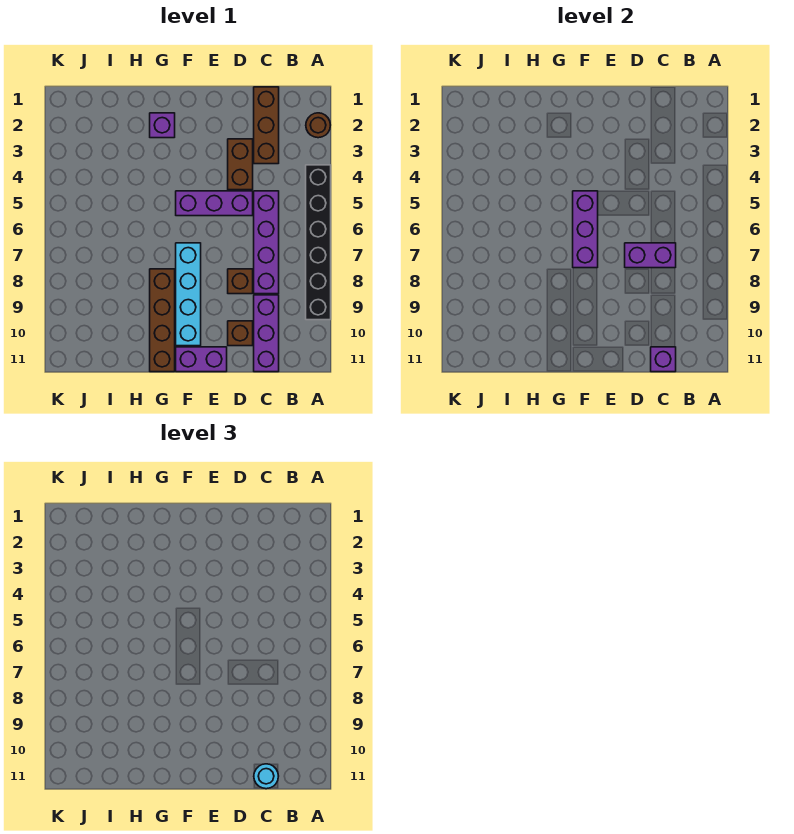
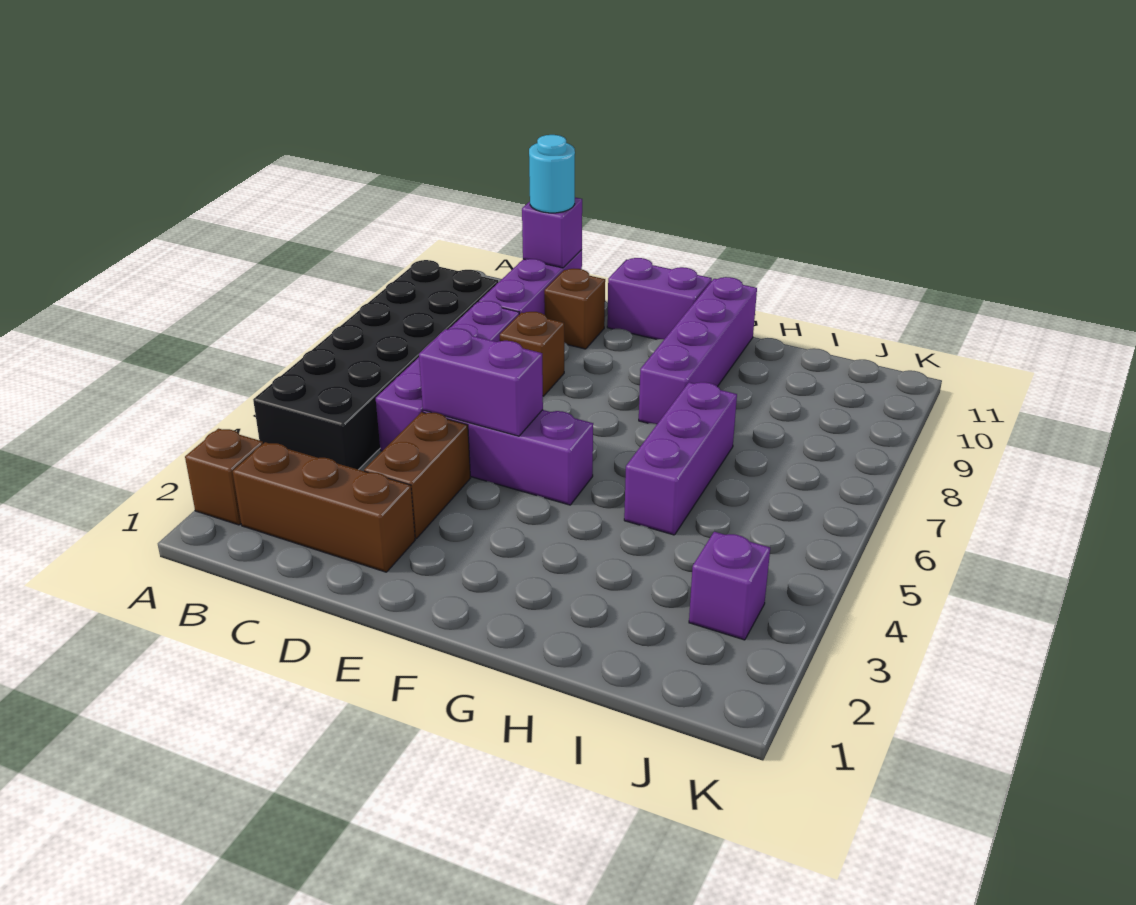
brown round brick A2 level 1 -> brown brick A2 level 1
black brick A4:A9 level 1 -> black brick A4:B9 level 1
brown brick C1:C3 level 1 -> brown brick B2:D2 level 1
purple brick C7:D7 level 2 -> purple brick D5:E5 level 2
purple brick F5:F7 level 2 -> purple brick H5:H7 level 1
cyan brick F7:F10 level 1 -> none
purple brick G2 level 1 -> purple brick J3 level 1
brown brick G8:G11 level 1 -> purple brick G8:G11 level 1

